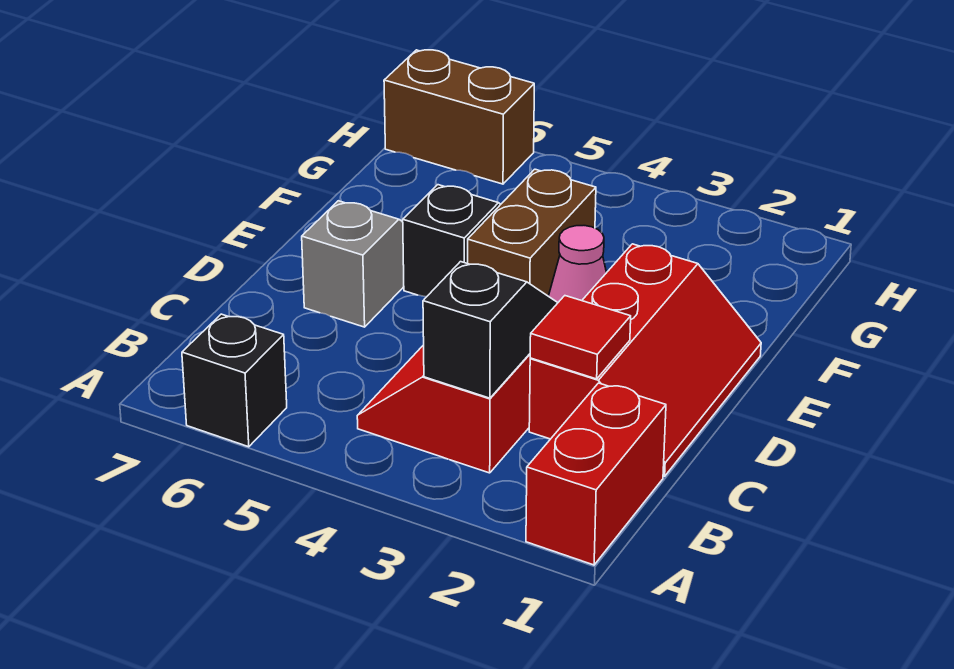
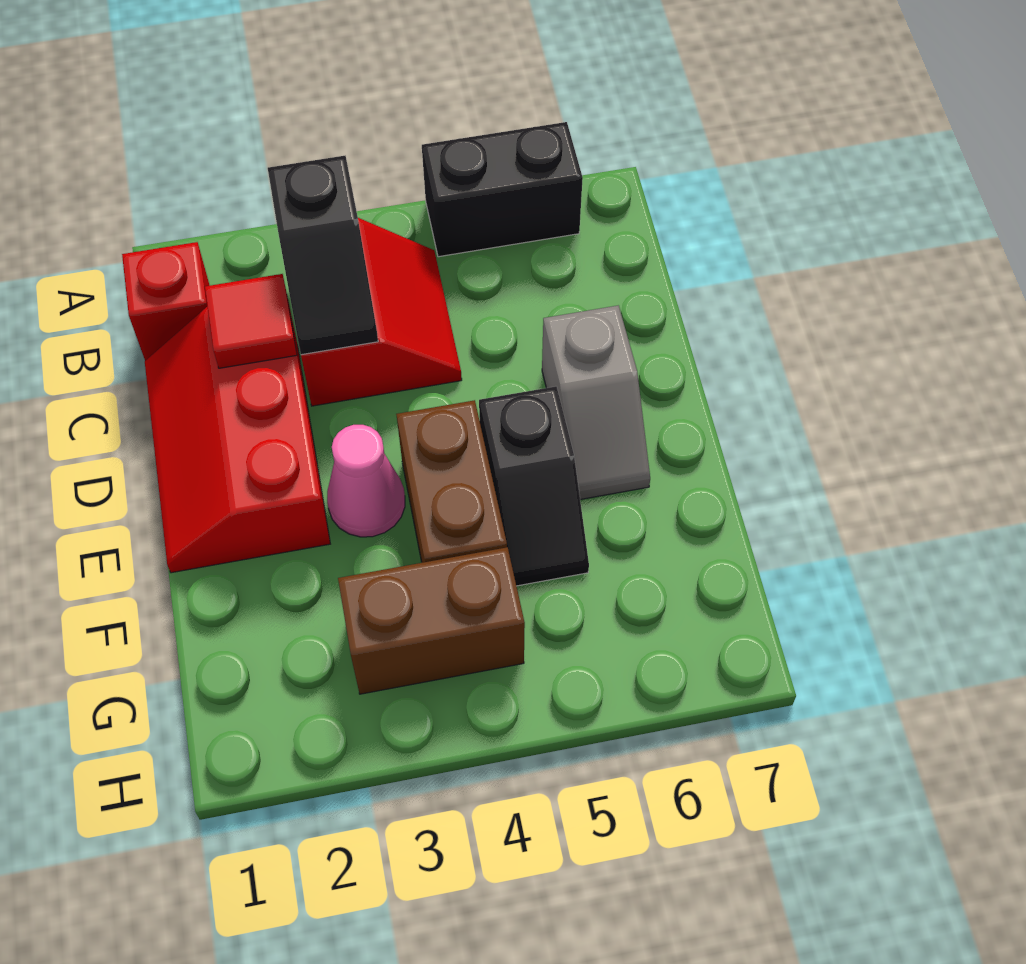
red brick A1:B1 level 1 -> red brick B1 level 1
black brick A6 level 1 -> black brick A5:A6 level 1
brown brick H6:H7 level 1 -> brown brick G3:G4 level 1

